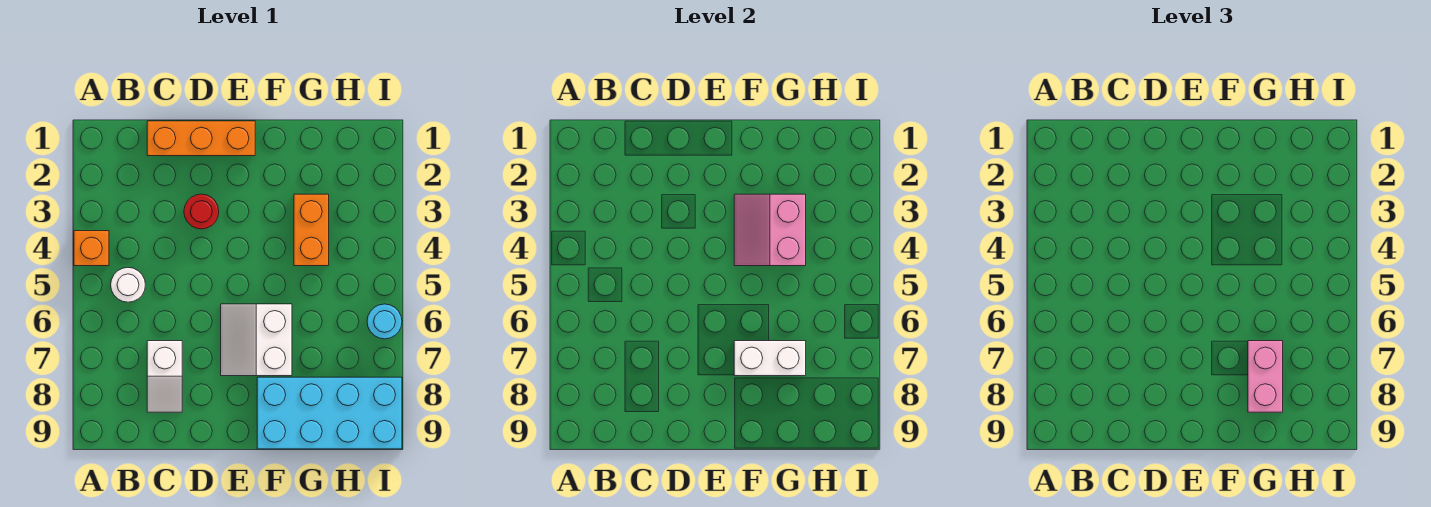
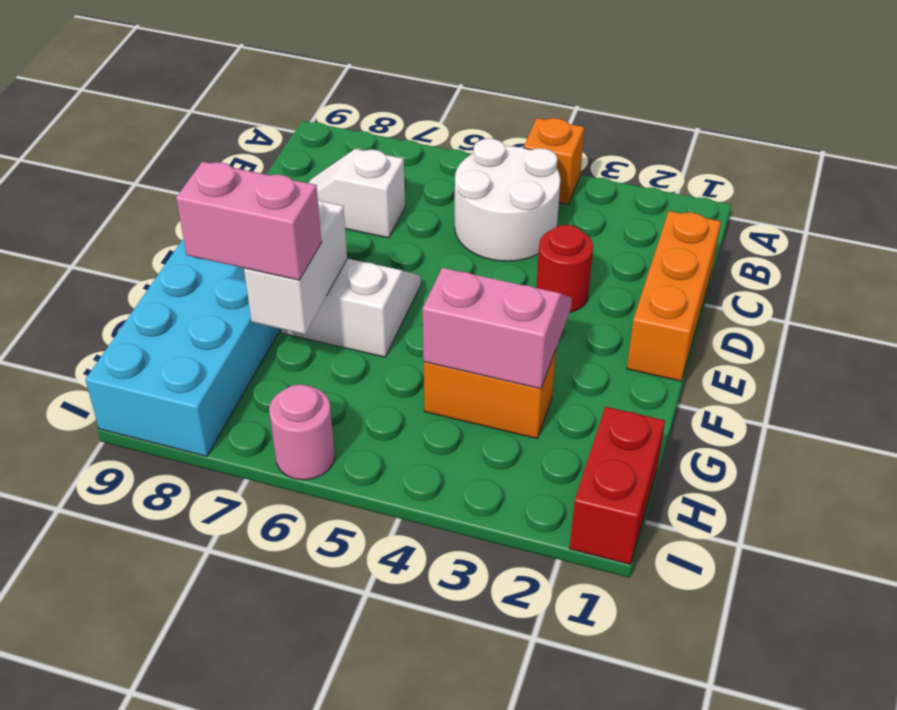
white round brick B5 level 1 -> white round brick B4:C5 level 1
none -> red brick H1:I1 level 1
cyan round brick I6 level 1 -> pink round brick I6 level 1

